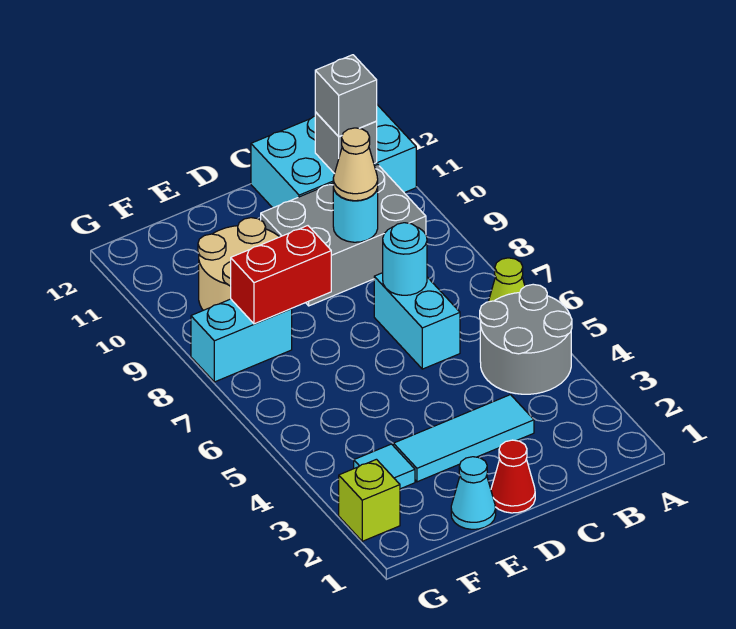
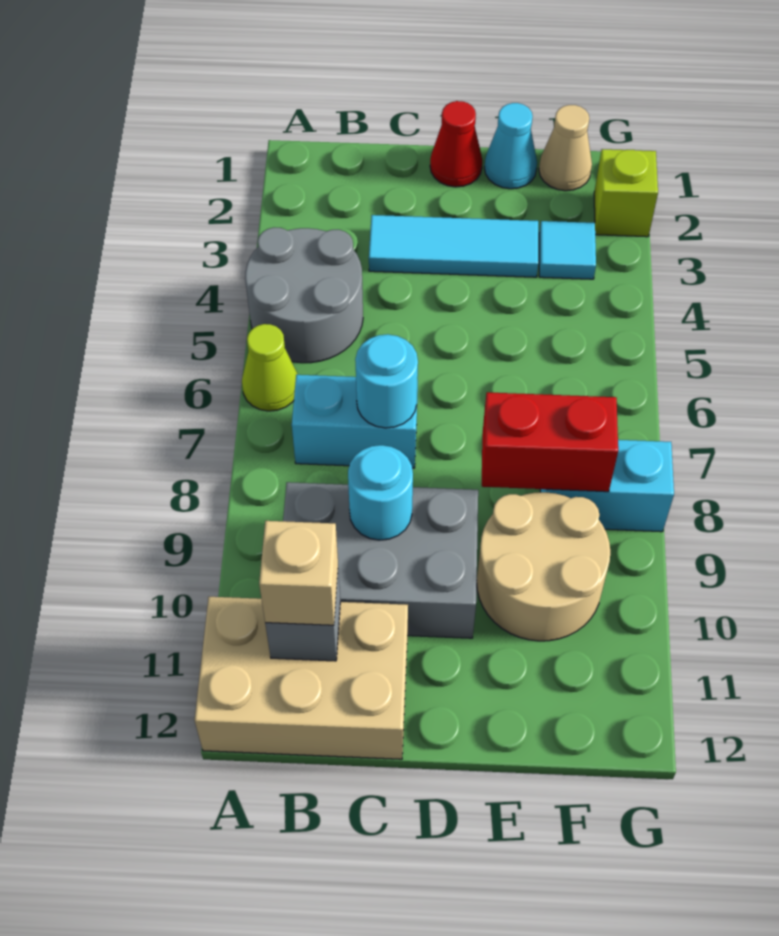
cyan brick A11:C12 level 1 -> tan brick A11:C12 level 1
grey brick B11 level 3 -> tan brick B11 level 3
cyan brick C6:C7 level 1 -> cyan brick B7:C7 level 1
tan cone C9 level 3 -> tan cone F1 level 1

